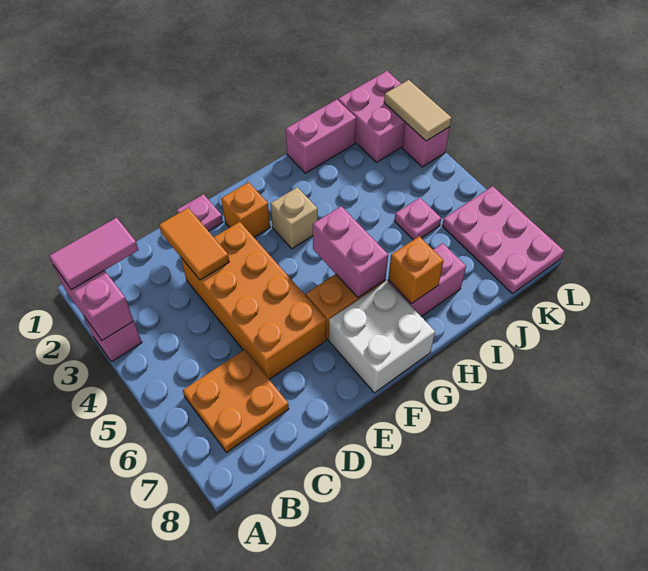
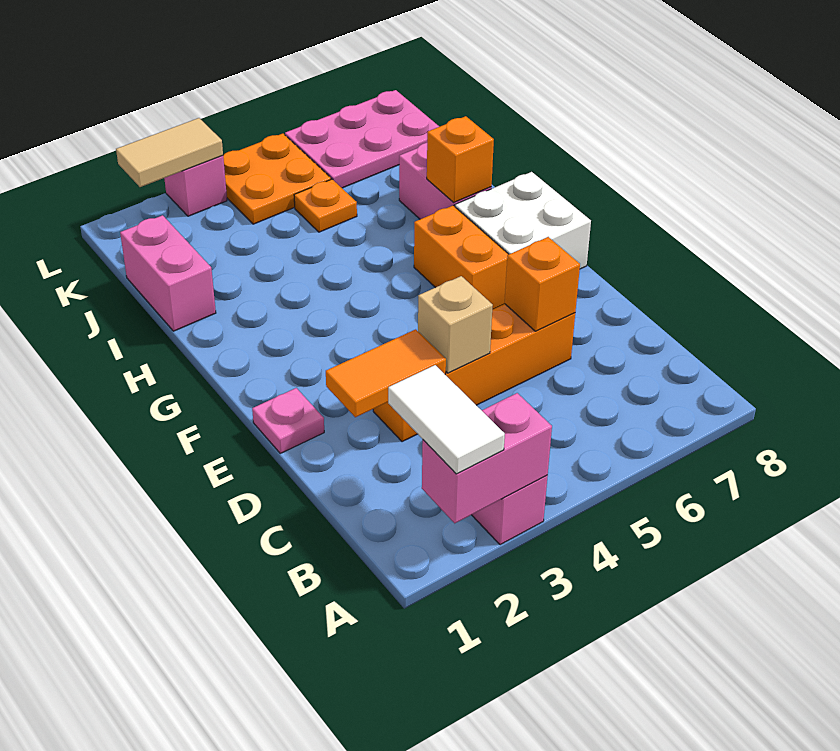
pink tile A2:B2 level 3 -> white tile A2:B2 level 3
orange plate B6:C7 level 1 -> orange plate K4:L5 level 1
orange brick D3:E6 level 1 -> orange brick D3:D6 level 1
orange brick F2 level 1 -> orange brick D6 level 2
tan brick G3 level 1 -> tan brick D4 level 2
pink brick G5:G6 level 2 -> none
pink plate J5 level 1 -> orange plate J5 level 1
pink brick K1:L2 level 1 -> none

